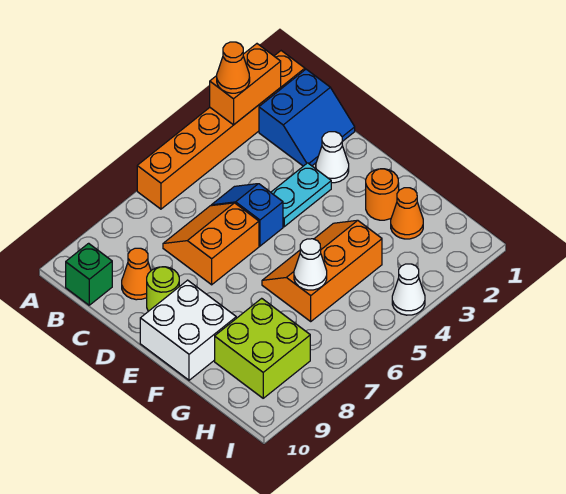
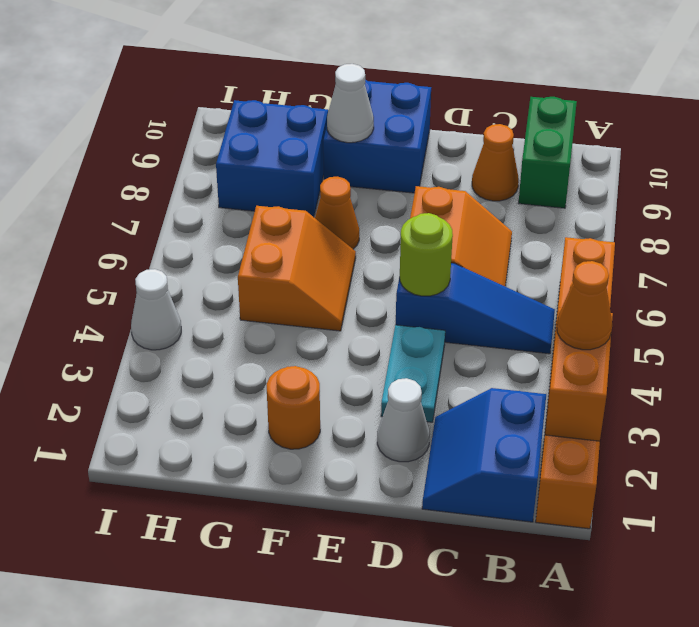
green brick B10 level 1 -> green brick B9:B10 level 1
blue slope C5:D5 level 1 top D -> blue slope B5:D5 level 1 top D
lime round brick D9 level 1 -> lime round brick D5 level 2
white brick E9:F10 level 1 -> blue brick E9:F10 level 1
orange slope F4:G6 level 1 top G -> orange slope F5:G6 level 1 top G
orange cone G2 level 1 -> orange cone F7 level 1
white cone G6 level 2 -> white cone F9 level 2
lime brick G8:H9 level 1 -> blue brick G8:H9 level 1

